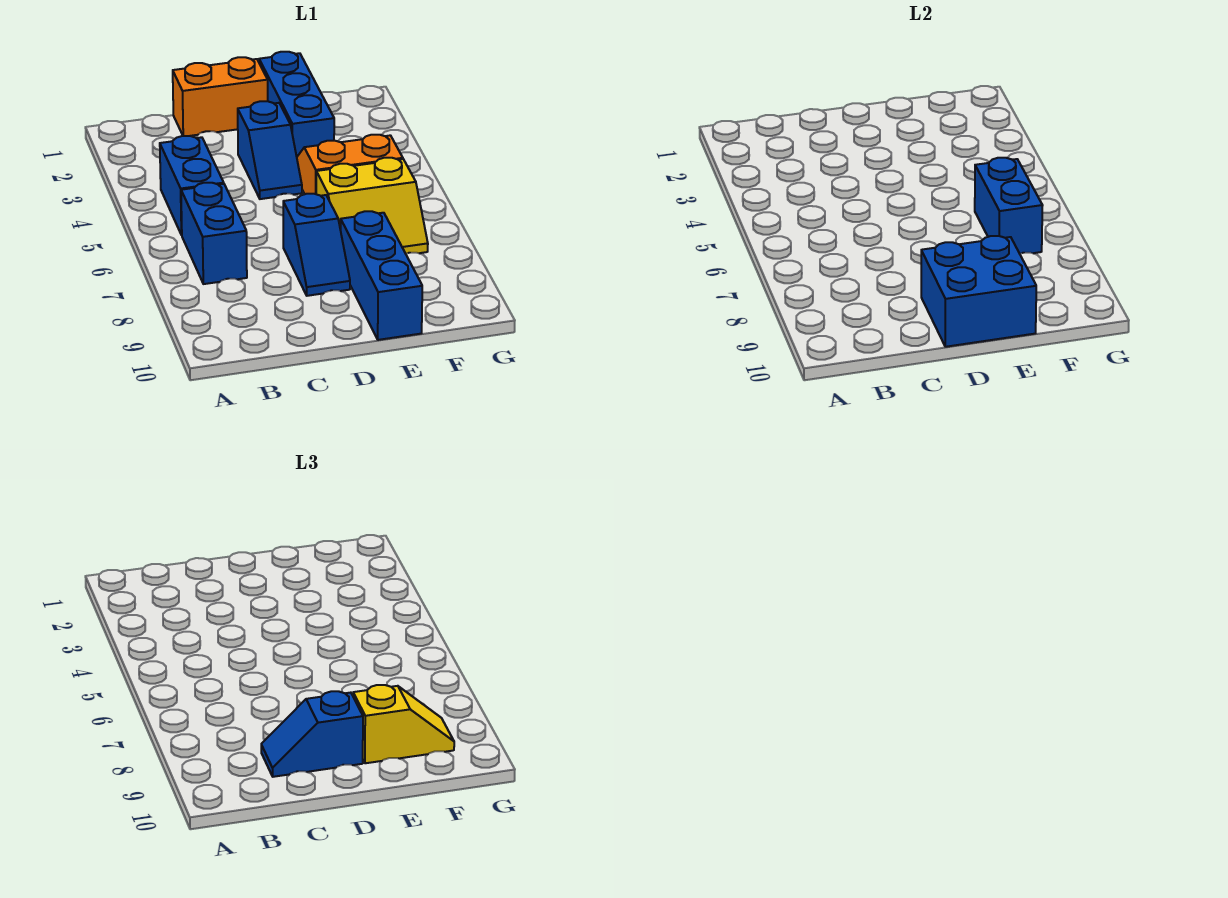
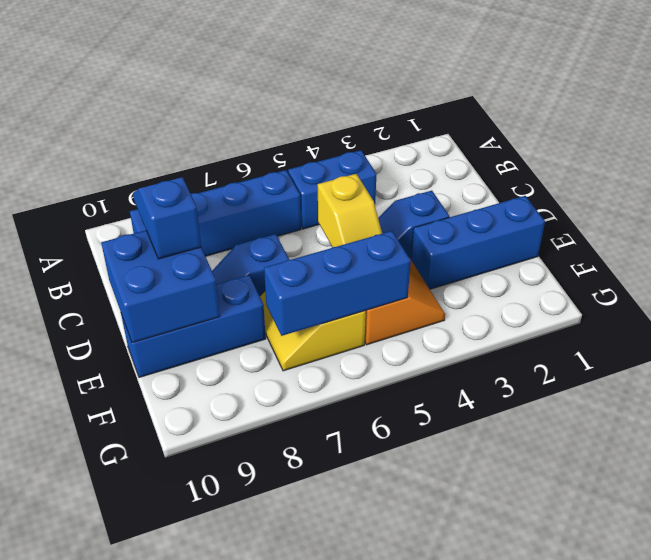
blue brick B6:B7 level 1 -> blue brick B6:B9 level 1
orange brick C1:D1 level 1 -> none
yellow slope E9:F9 level 3 top E -> yellow slope D5:E5 level 2 top D
blue brick F6:F7 level 2 -> blue brick F5:F7 level 2

